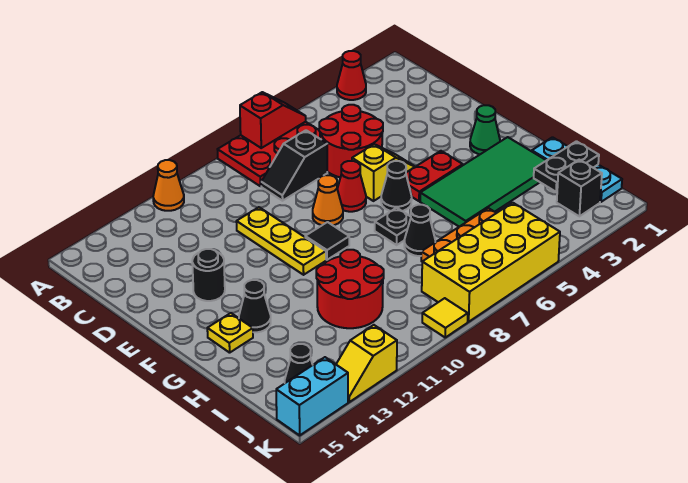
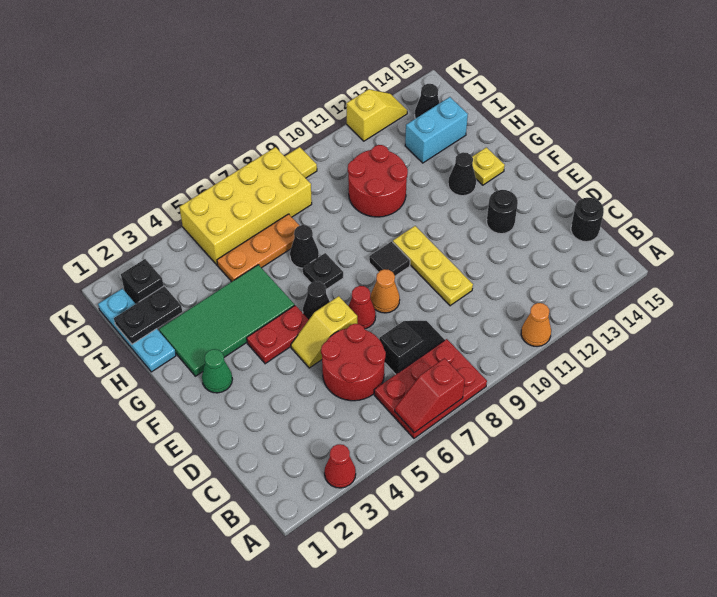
none -> black round brick C15 level 1
cyan brick K14:K15 level 1 -> cyan brick I13:I14 level 1

